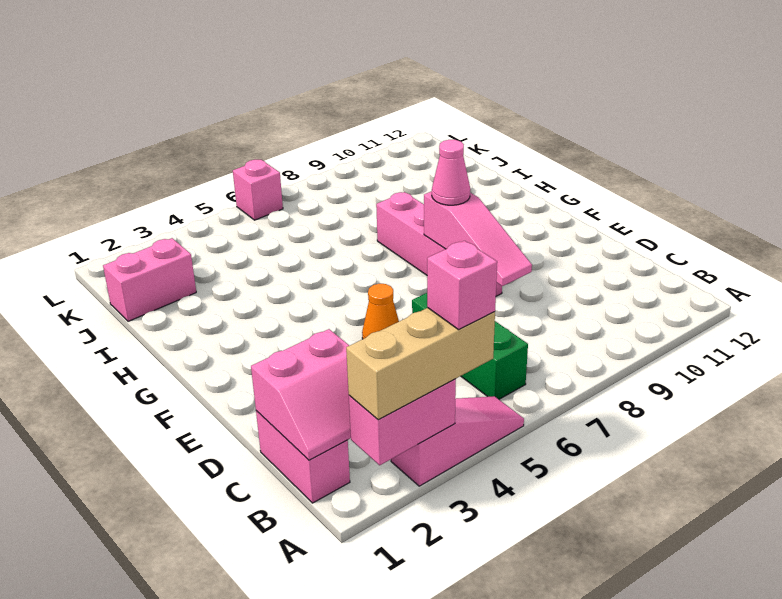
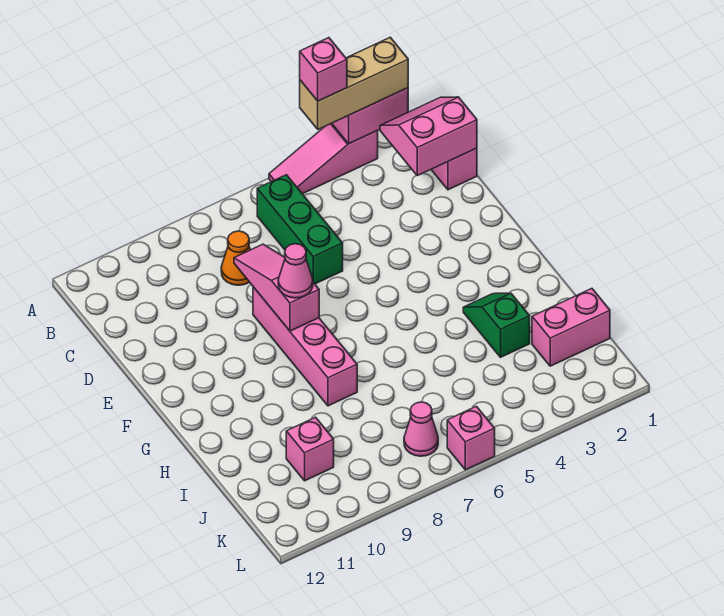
orange cone E5 level 1 -> orange cone C8 level 1
none -> green slope H3:I3 level 1 top I
none -> pink brick J10 level 1
none -> pink cone K7 level 1

